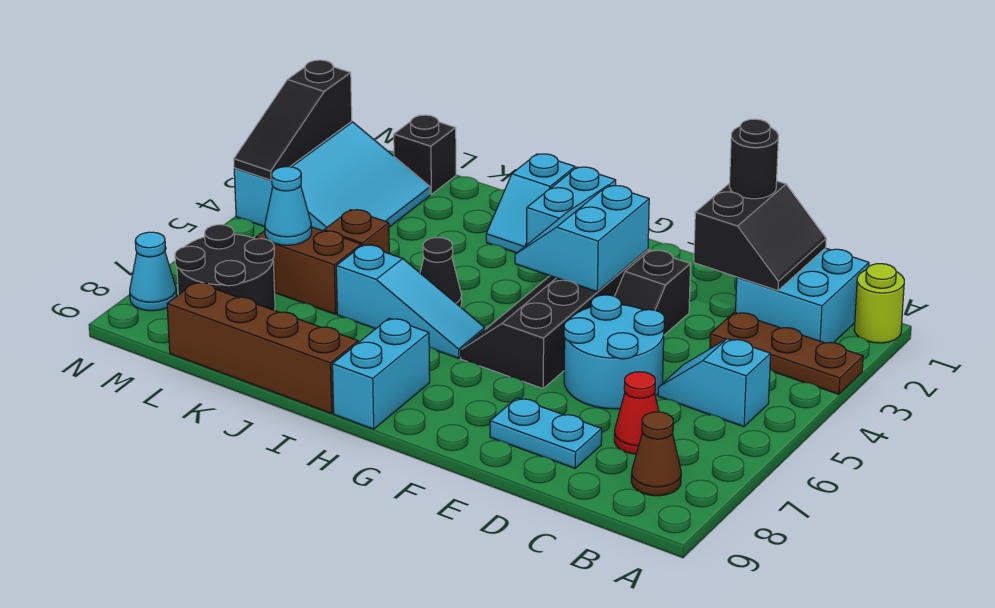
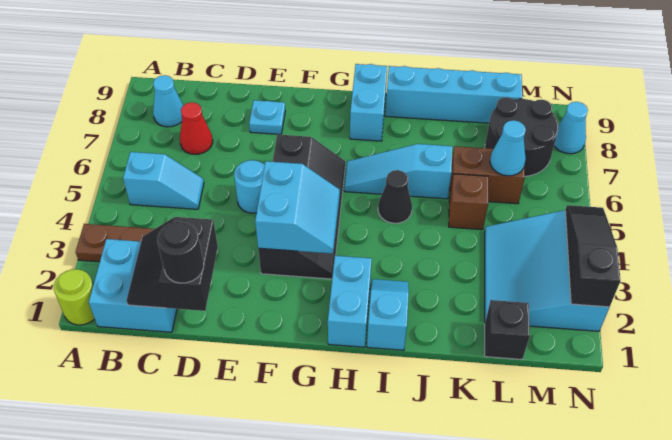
brown cone B8 level 1 -> cyan cone B8 level 1
cyan round brick D5:E6 level 1 -> cyan round brick E5 level 1
cyan plate D8:E8 level 1 -> cyan plate E8 level 1
black slope E3:E4 level 1 top 3 -> none
brown brick I9:L9 level 1 -> cyan brick I9:L9 level 1

